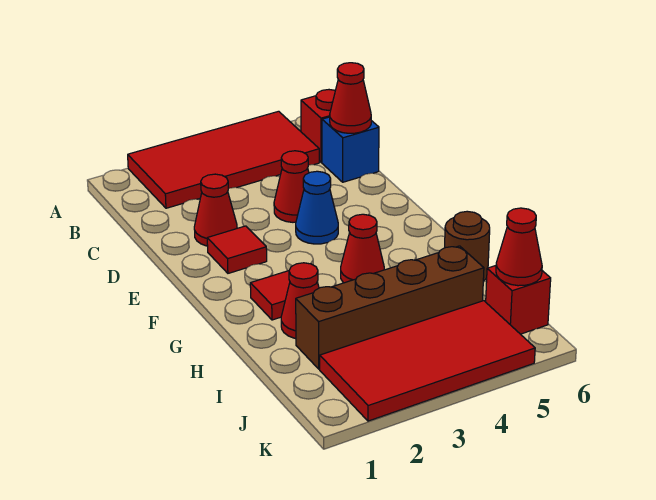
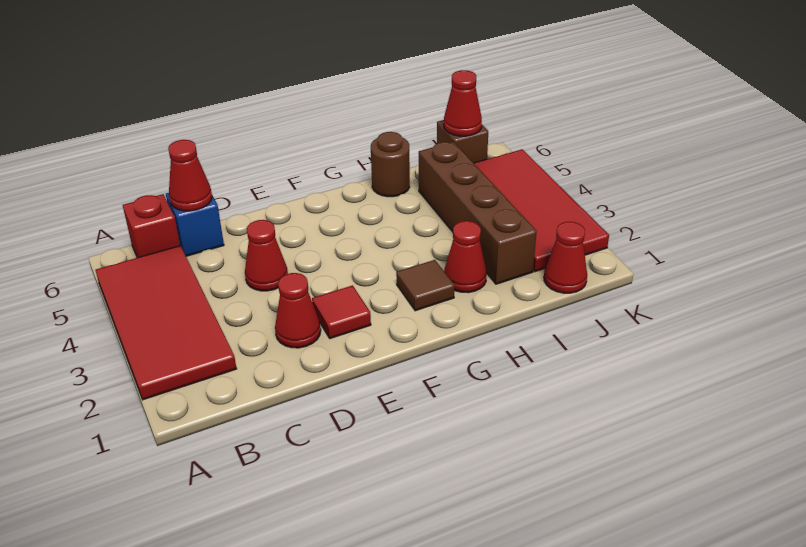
blue cone E4 level 1 -> none
red tile G2 level 1 -> brown tile G2 level 1
red cone G4 level 1 -> red cone J1 level 1
red brick J6 level 1 -> brown brick J6 level 1

